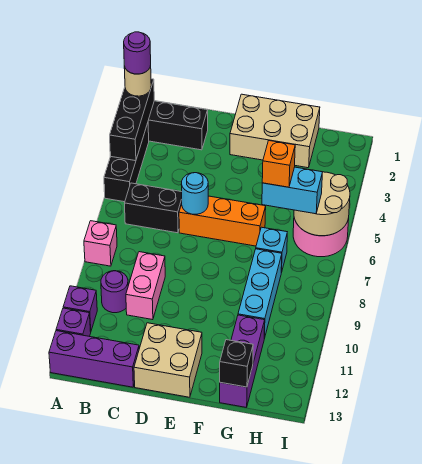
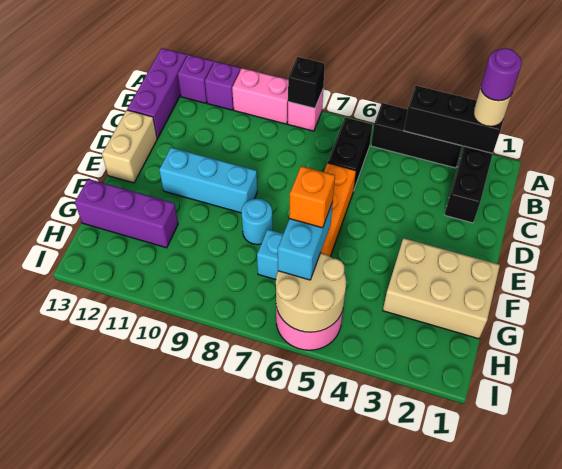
purple round brick B10 level 1 -> none
pink brick C9:C10 level 1 -> pink brick A9:A10 level 1
cyan round brick D6 level 2 -> cyan round brick F8 level 1
tan brick D12:E13 level 1 -> tan brick D13:E13 level 1
tan brick E1:G2 level 1 -> tan brick F1:G3 level 1
cyan brick G8:G10 level 1 -> cyan brick E9:E11 level 1
black brick G13 level 2 -> black brick A8 level 2

